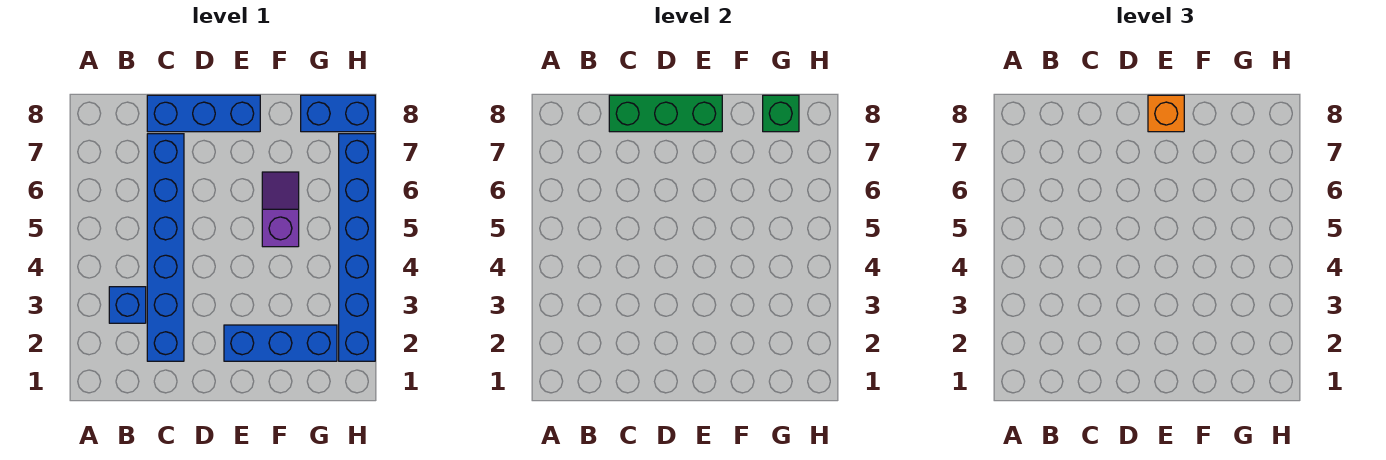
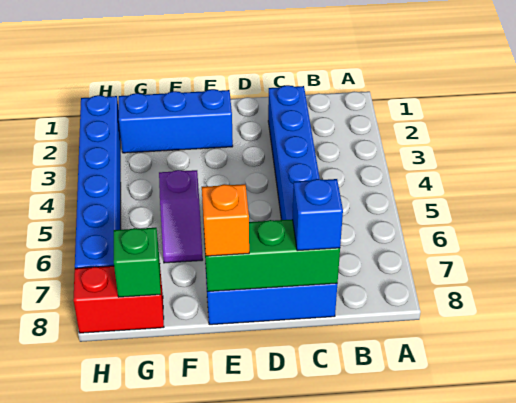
blue brick B3 level 1 -> blue brick C8 level 3
blue brick G8:H8 level 1 -> red brick G8:H8 level 1

